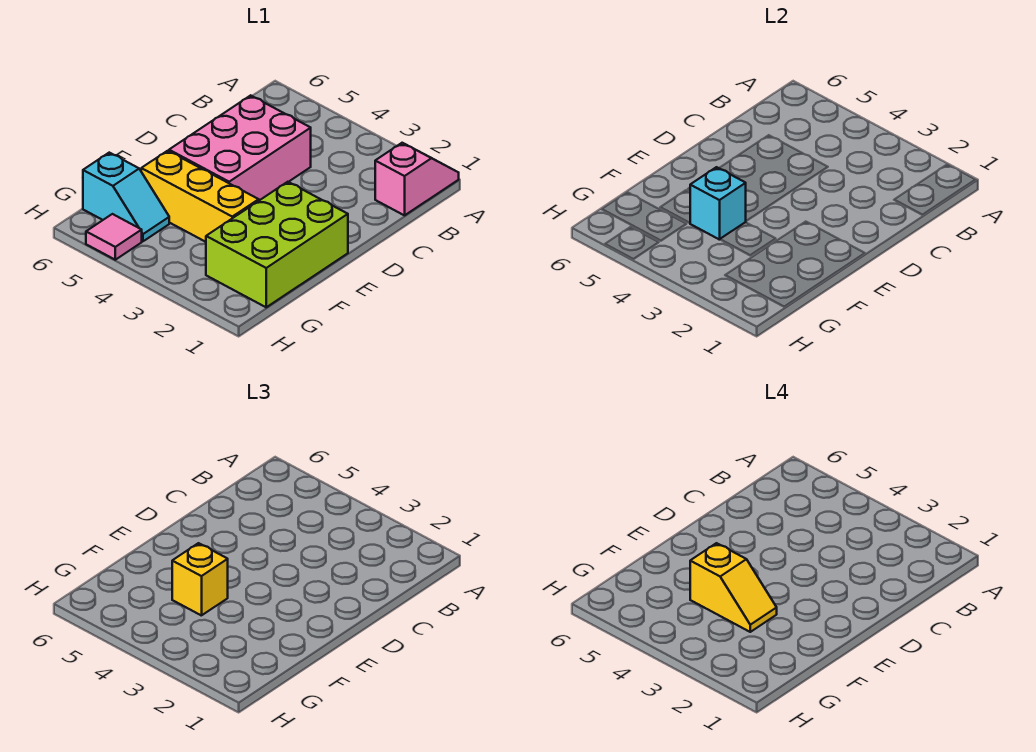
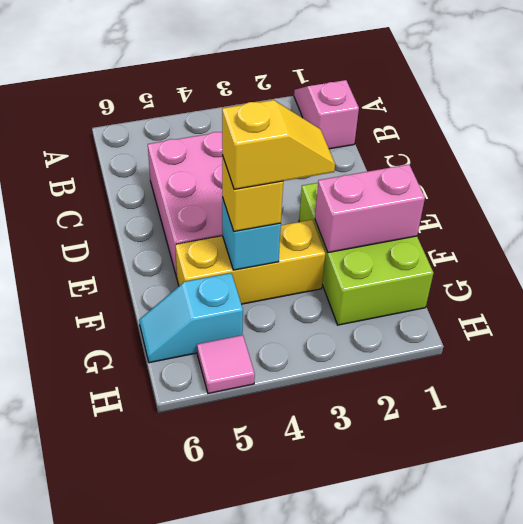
none -> pink brick F1:F2 level 2
cyan slope G5:G6 level 1 top 6 -> cyan slope G5:G6 level 1 top 5

